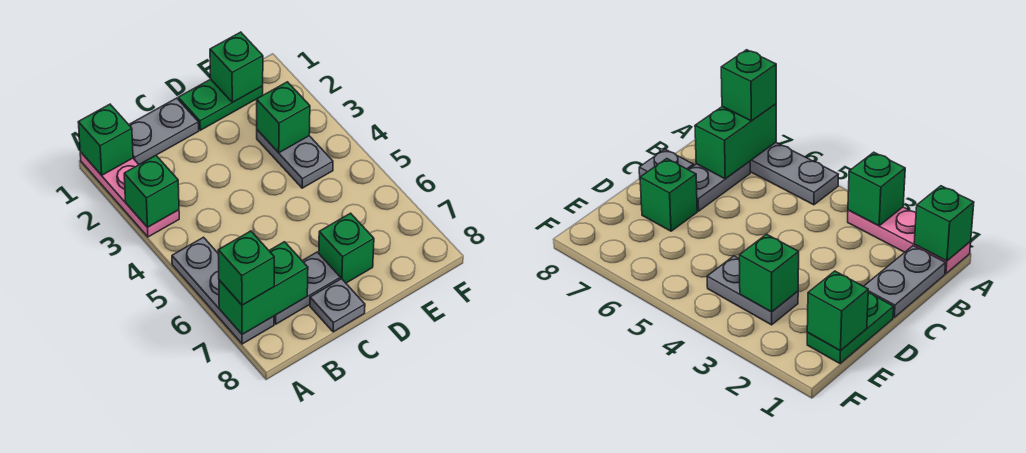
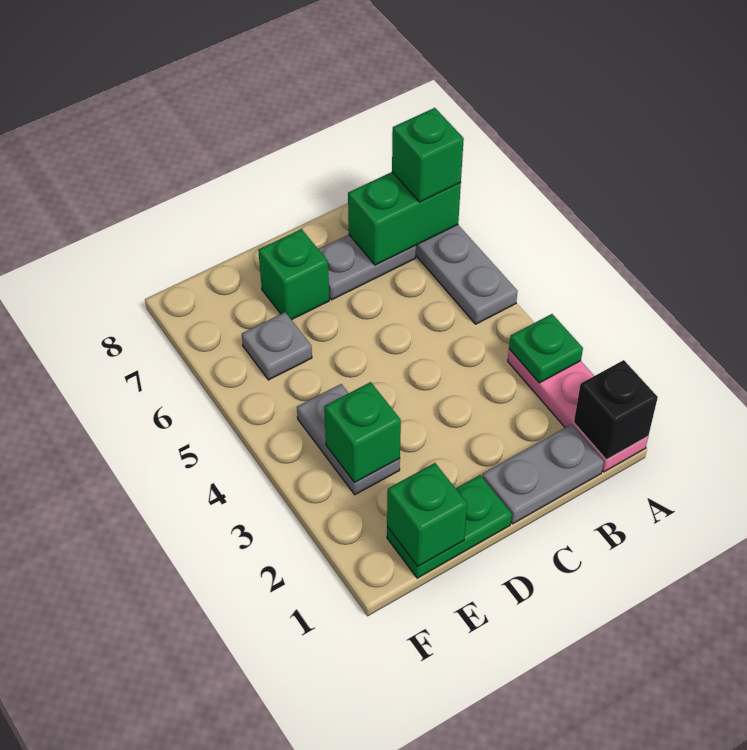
green brick A1 level 2 -> black brick A1 level 2
green brick A3 level 2 -> green plate A3 level 2
grey plate C8 level 1 -> grey plate E6 level 1

